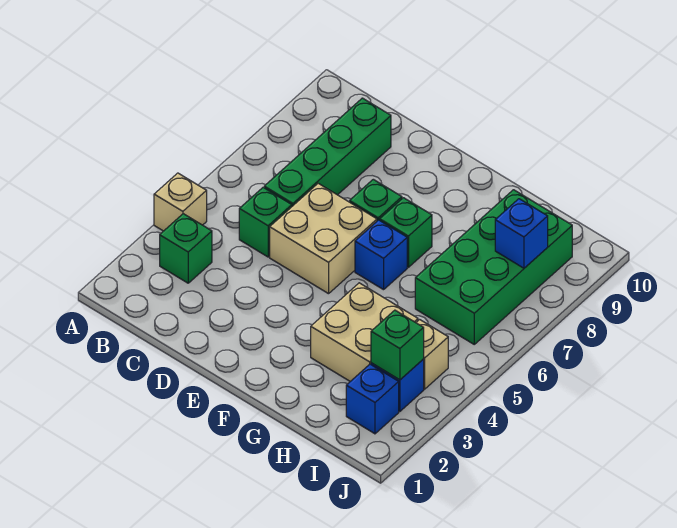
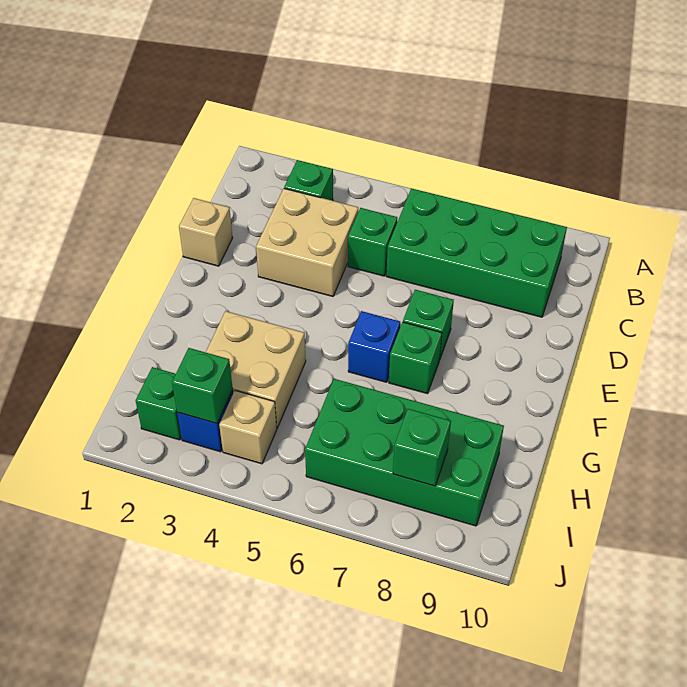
tan brick A4 level 1 -> tan brick D1 level 1
green brick C6:C9 level 1 -> green brick B6:C9 level 1
tan brick D5:E6 level 1 -> tan brick C3:D4 level 1
blue brick I2 level 1 -> green brick I2 level 1
blue brick I8 level 2 -> green brick I8 level 2

